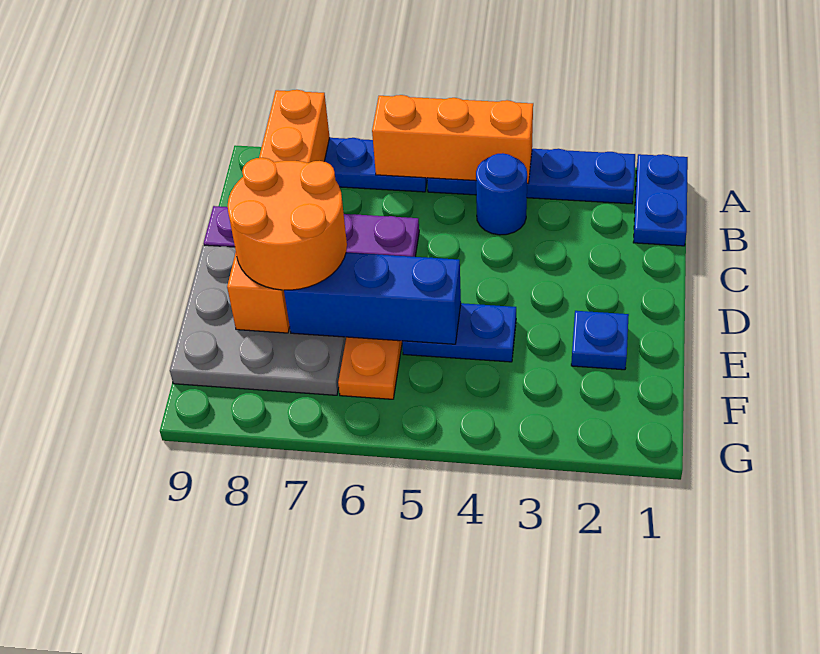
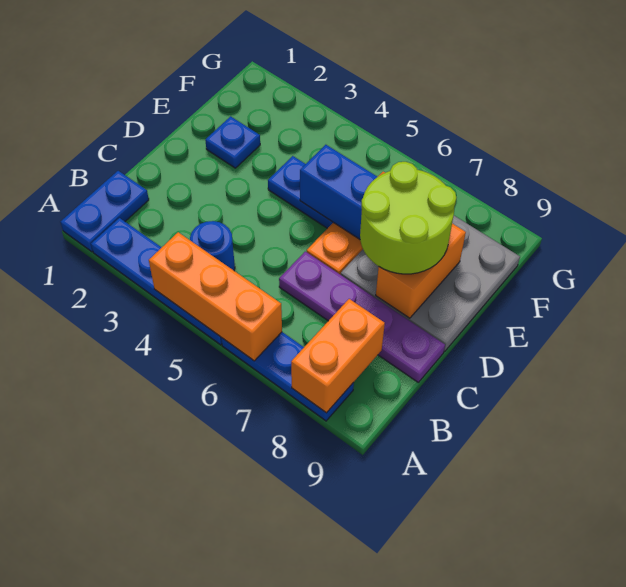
orange round brick D7:E8 level 3 -> lime round brick D7:E8 level 3

